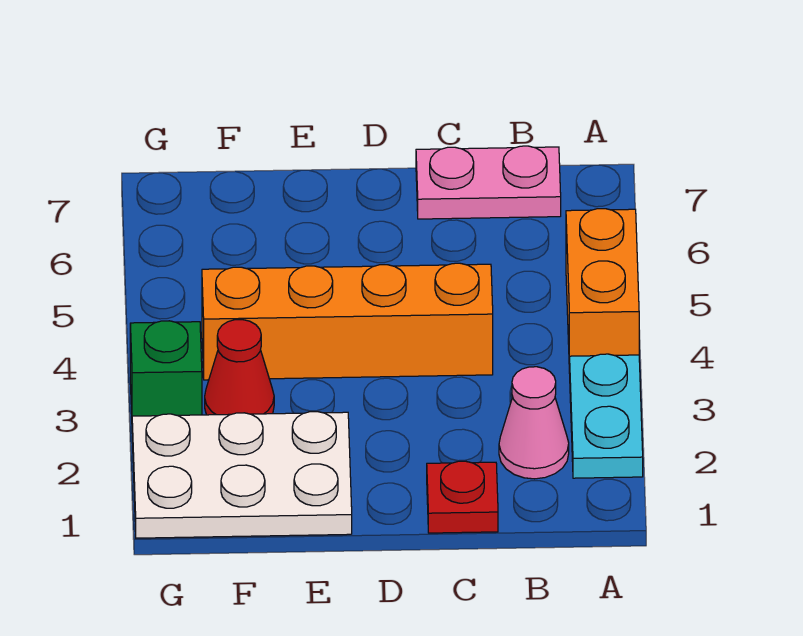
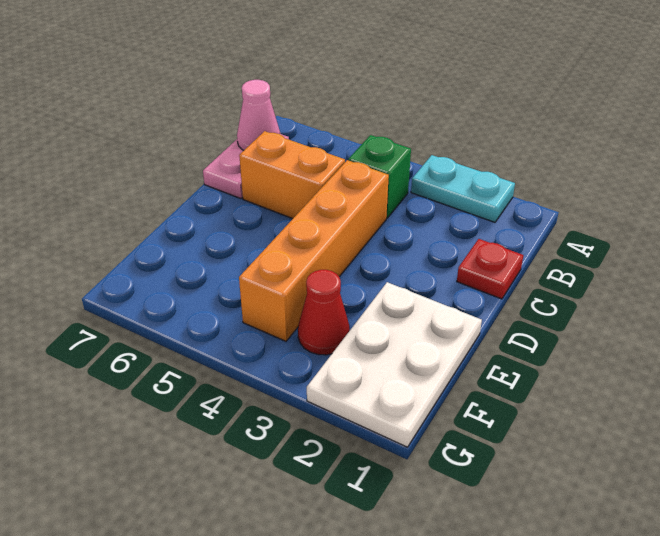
orange brick A4:A5 level 1 -> orange brick C5:C6 level 1
pink cone B2 level 1 -> pink cone B7 level 2
green brick G3 level 1 -> green brick B4 level 1

